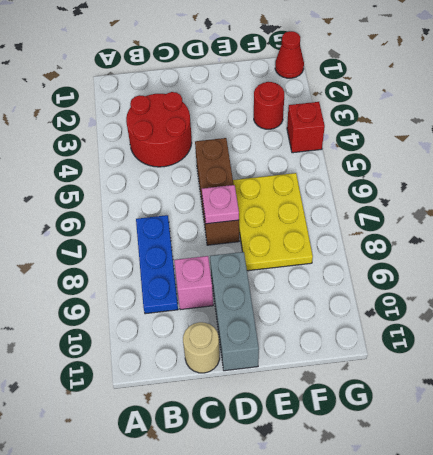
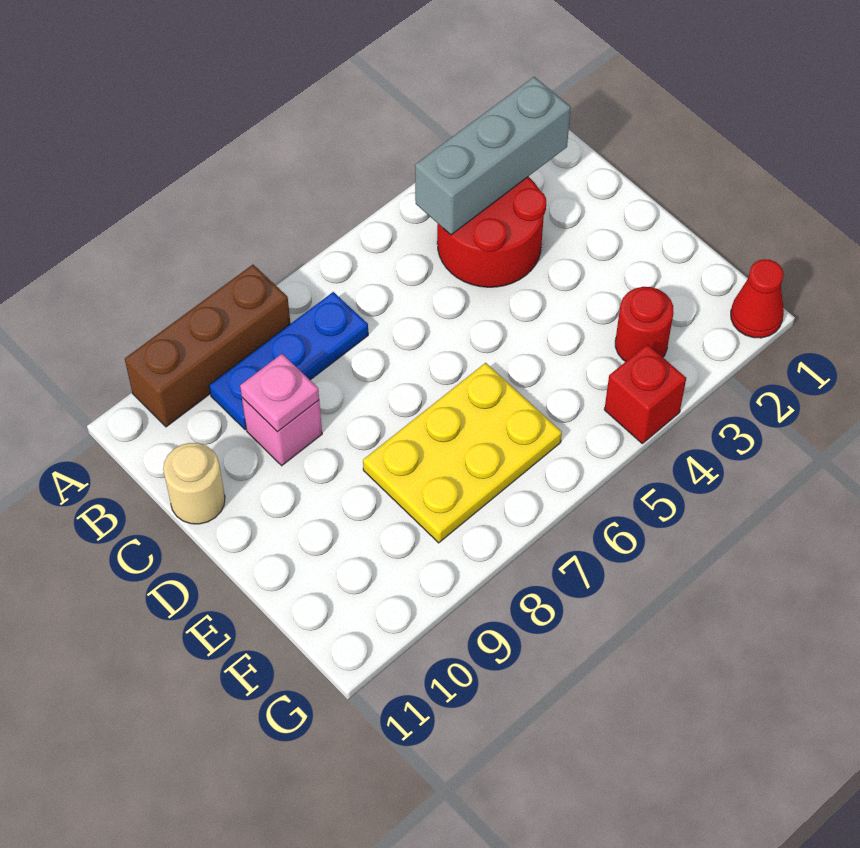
brown brick D5:D7 level 1 -> brown brick A8:A10 level 1
pink plate D7 level 2 -> pink plate C9 level 2
grey brick D9:D11 level 1 -> grey brick B2:B4 level 2

